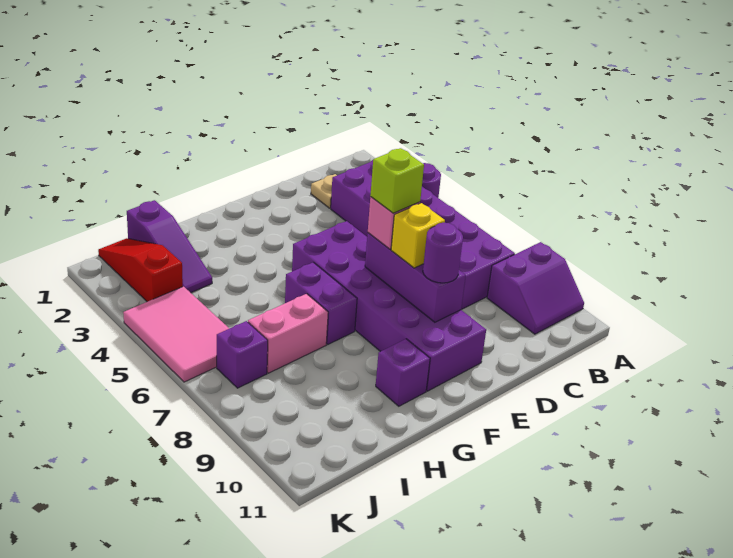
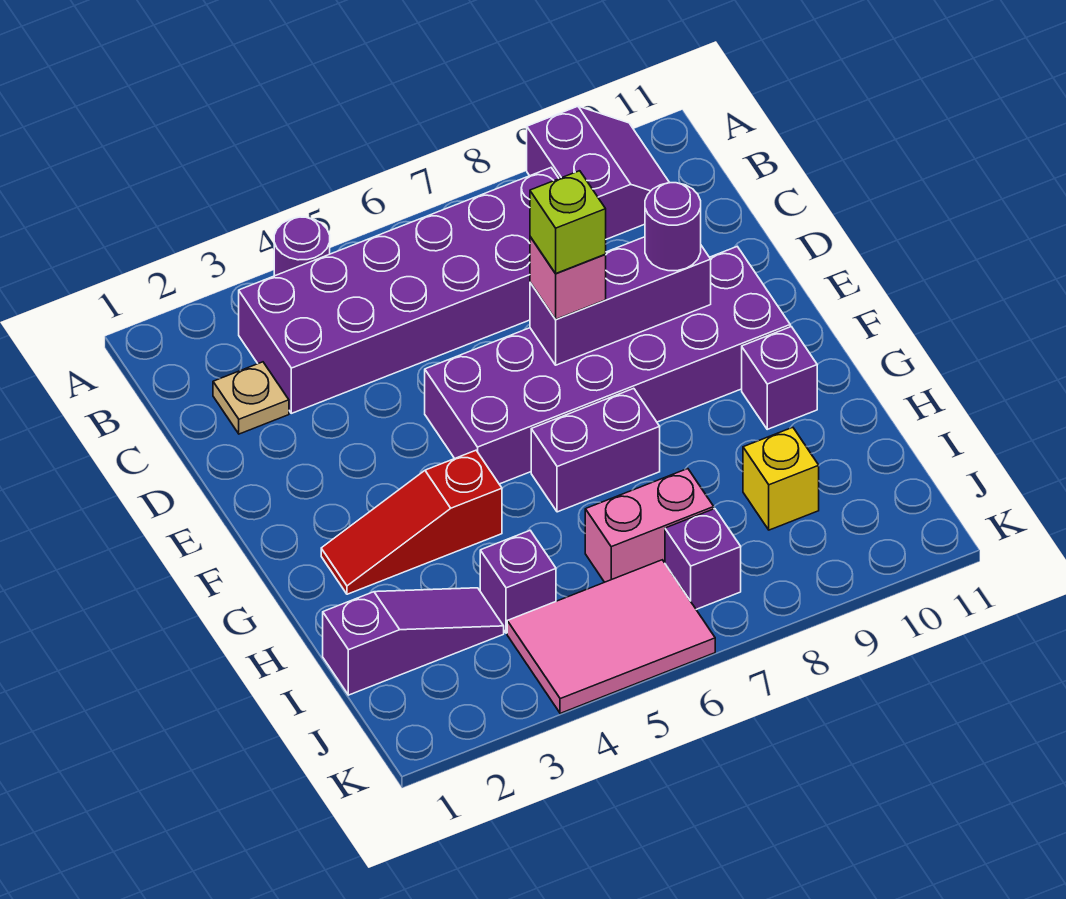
yellow brick E8 level 3 -> yellow brick I9 level 1
pink brick H7:I7 level 1 -> pink brick I6:I7 level 1
none -> purple brick I4 level 1
red slope J1:J3 level 1 top 3 -> red slope G2:G4 level 1 top 4

